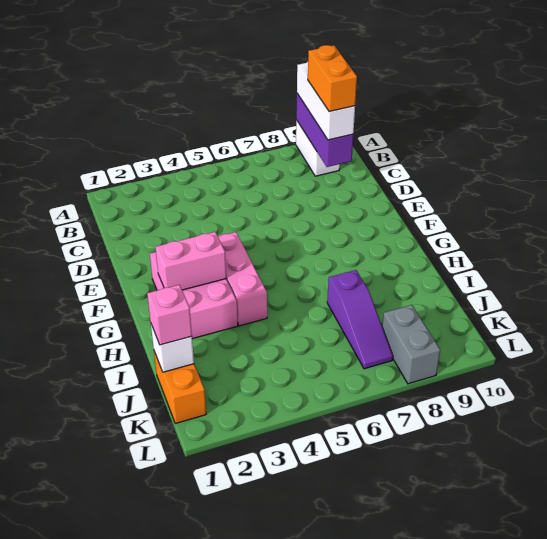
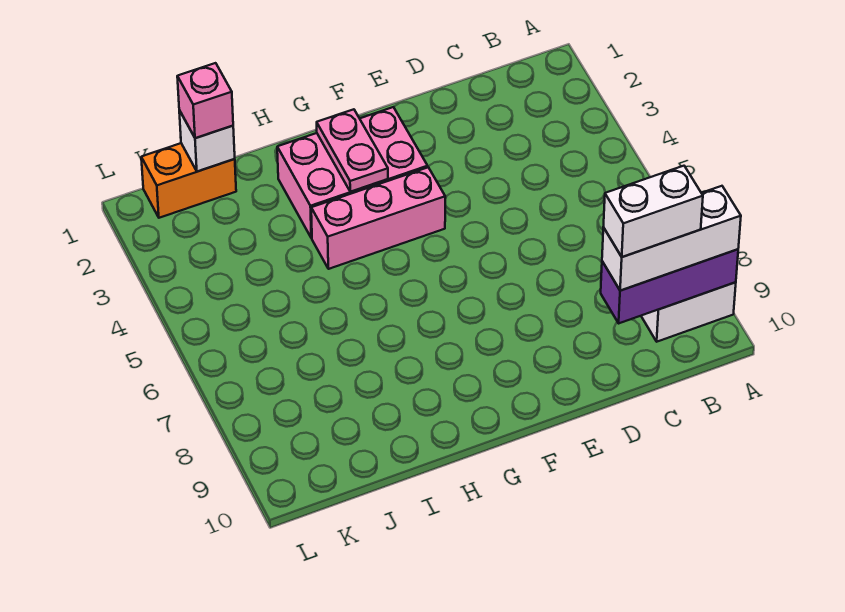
orange brick B9:C9 level 4 -> white brick B9:C9 level 4
pink brick G2:G3 level 2 -> pink plate G2:G3 level 2
purple slope I7:K7 level 1 top I -> none
grey brick K8:L8 level 1 -> none

